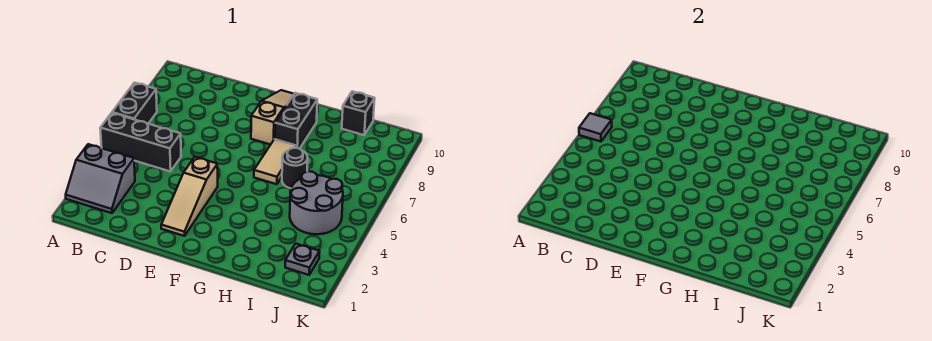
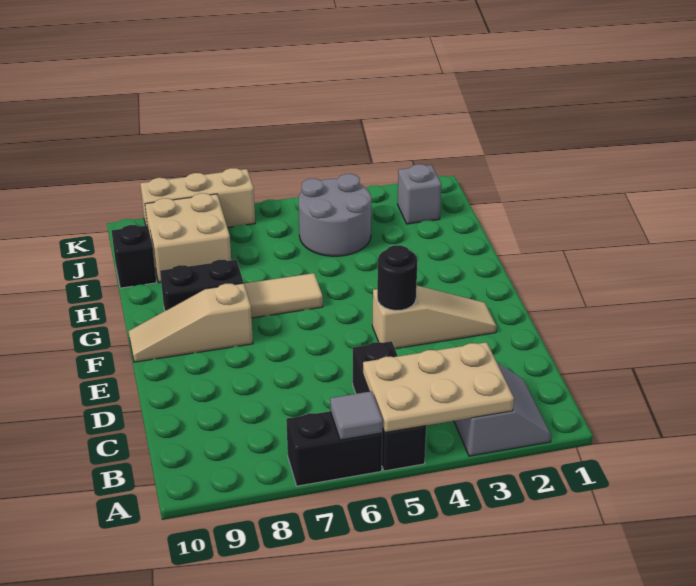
none -> tan plate A3:B5 level 2
black round brick H6 level 1 -> black round brick E4 level 2
none -> tan brick I8:J9 level 1
grey plate J2 level 1 -> grey brick J2 level 1
none -> tan brick K7:K9 level 1

